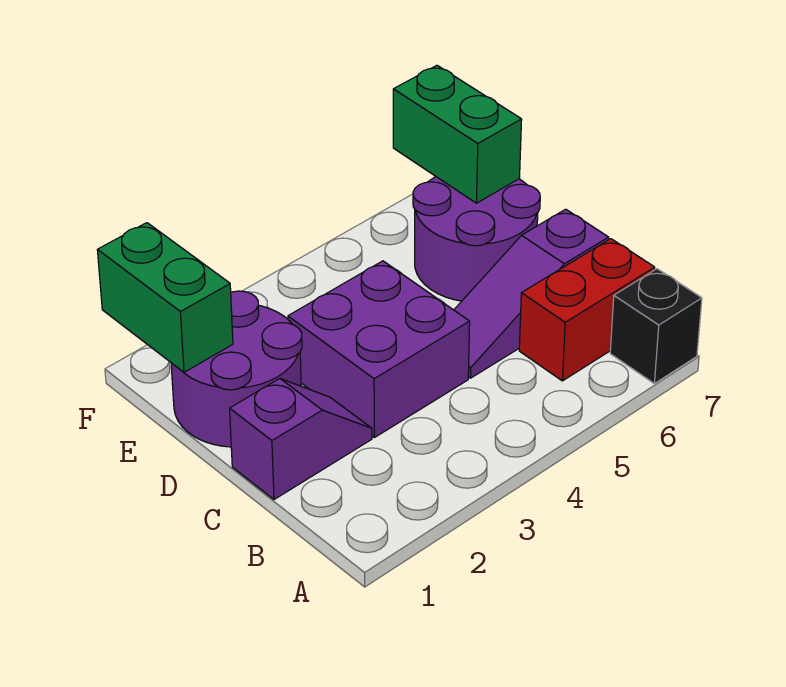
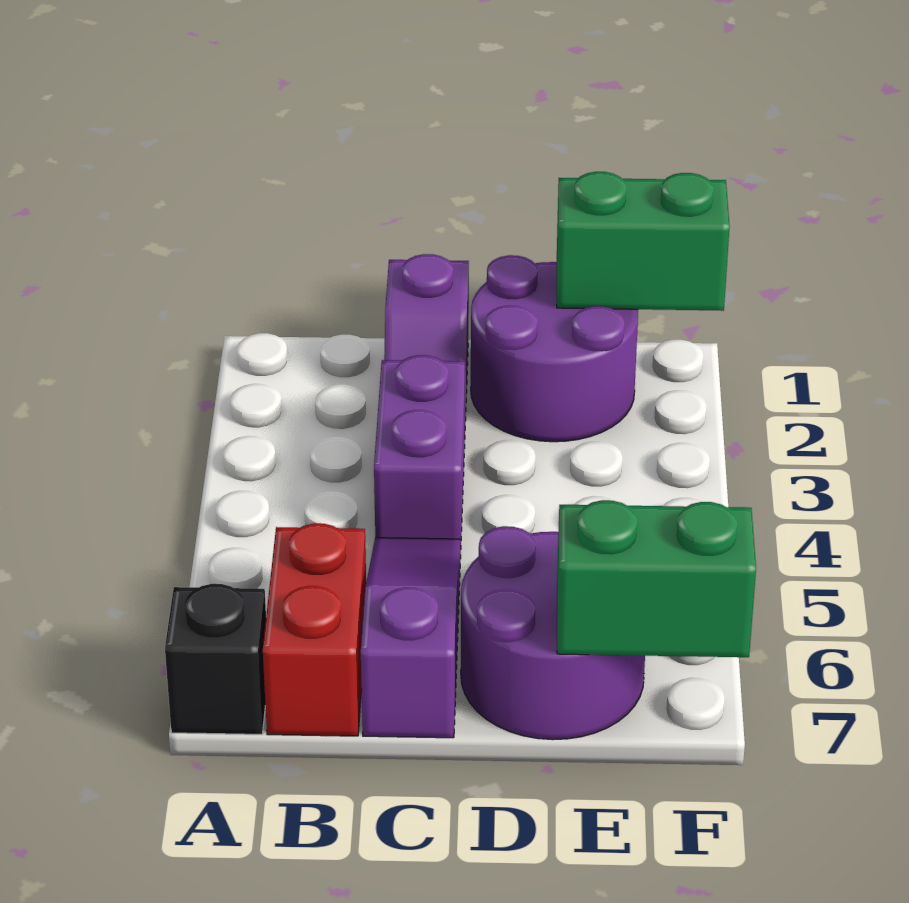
purple brick C3:D4 level 1 -> purple brick C3:C4 level 1

